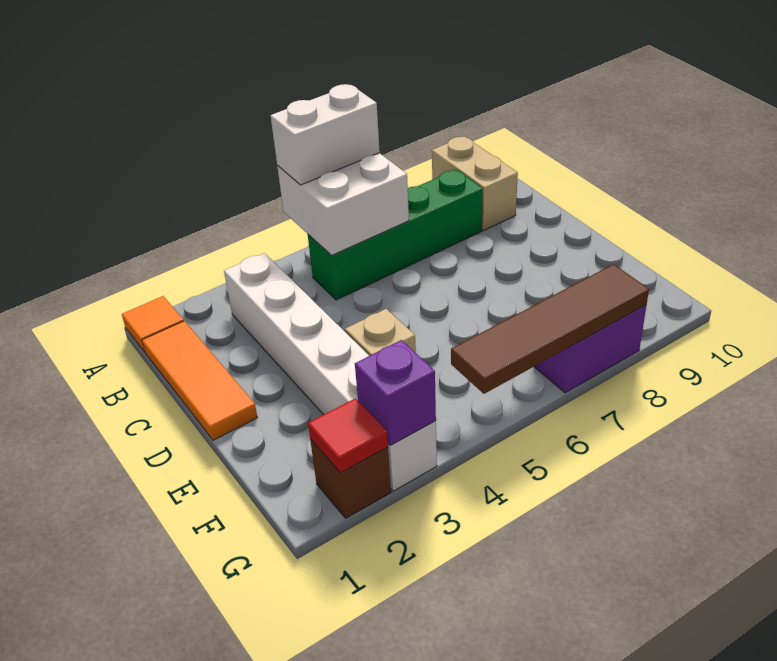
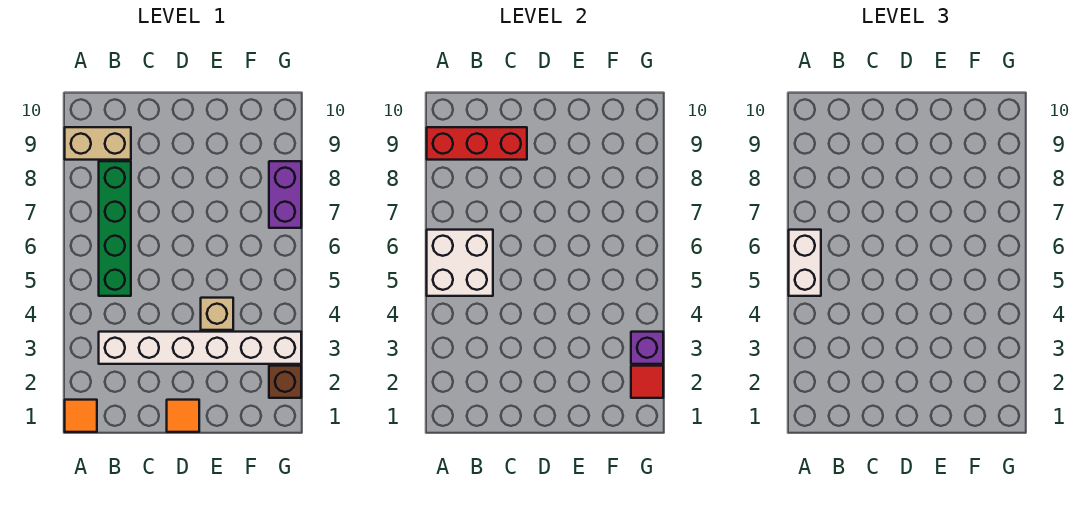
none -> red brick A9:C9 level 2
orange tile B1:D1 level 1 -> orange tile D1 level 1
brown tile G5:G8 level 2 -> none

